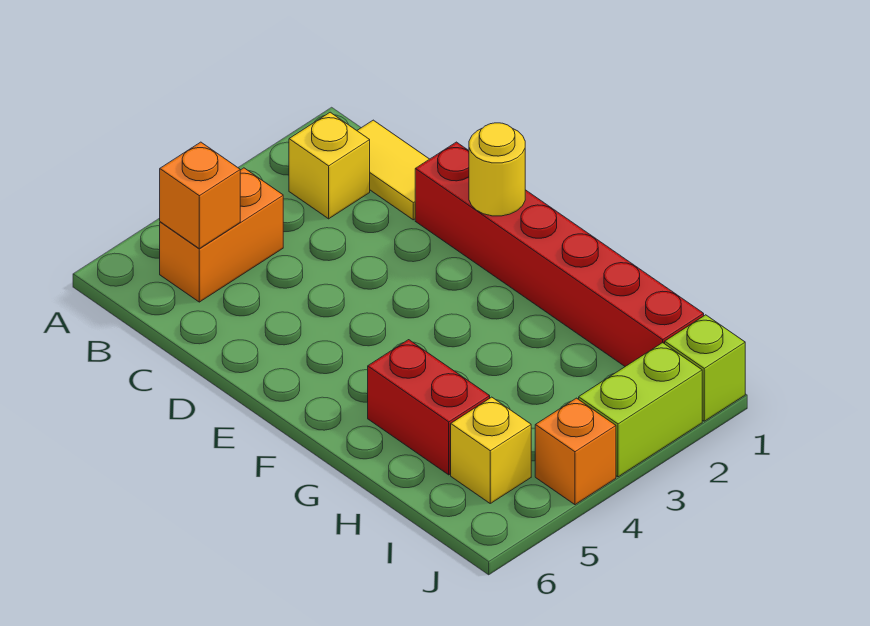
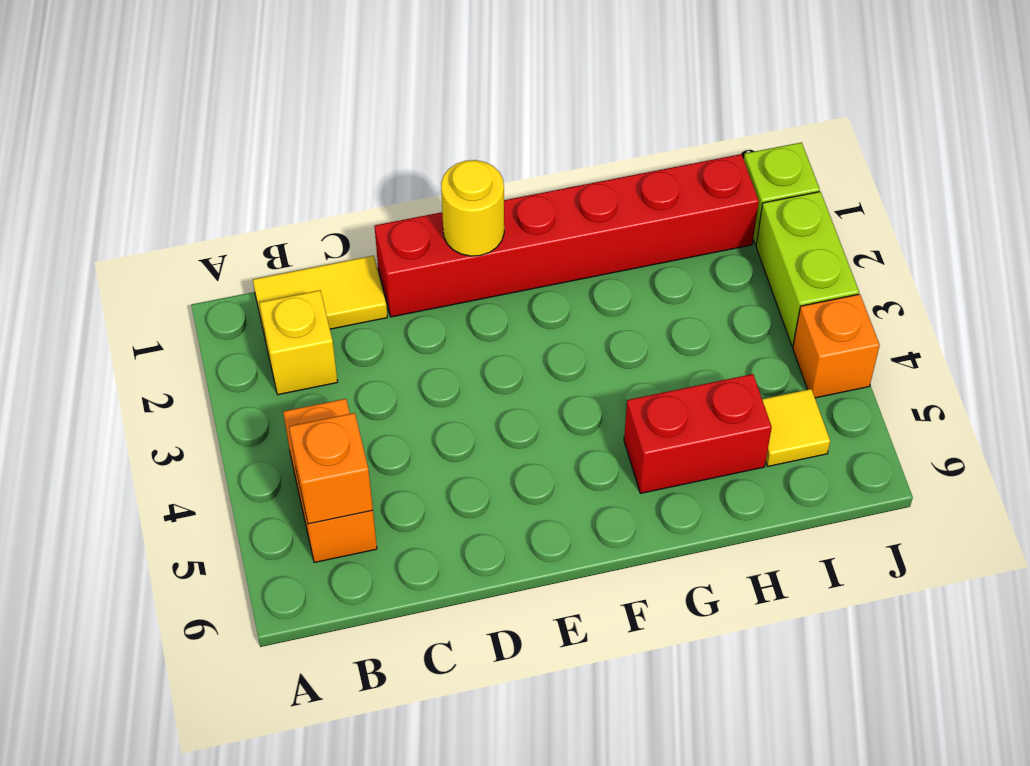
yellow brick I5 level 1 -> yellow tile I5 level 1

